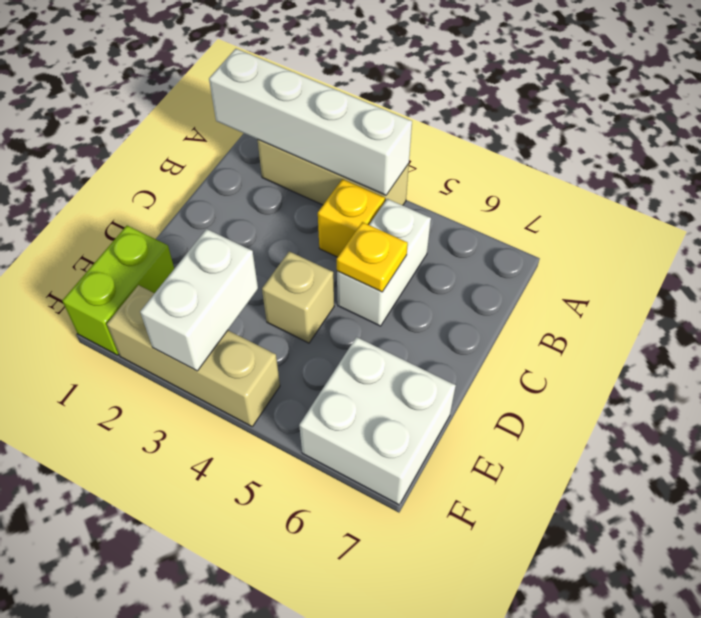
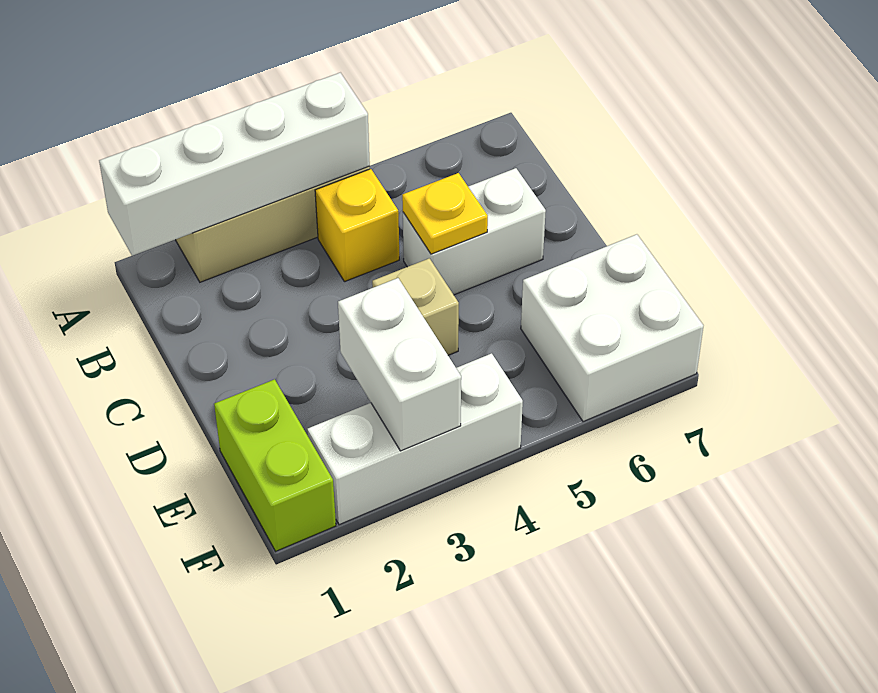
white brick B5:C5 level 1 -> white brick C5:C6 level 1
tan brick F2:F4 level 1 -> white brick F2:F4 level 1

